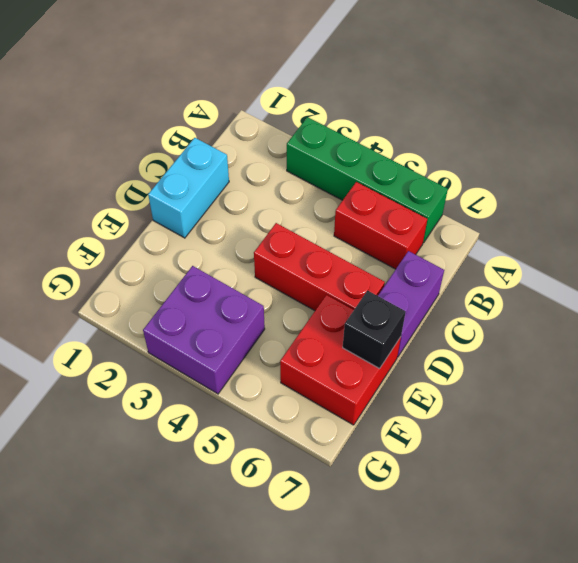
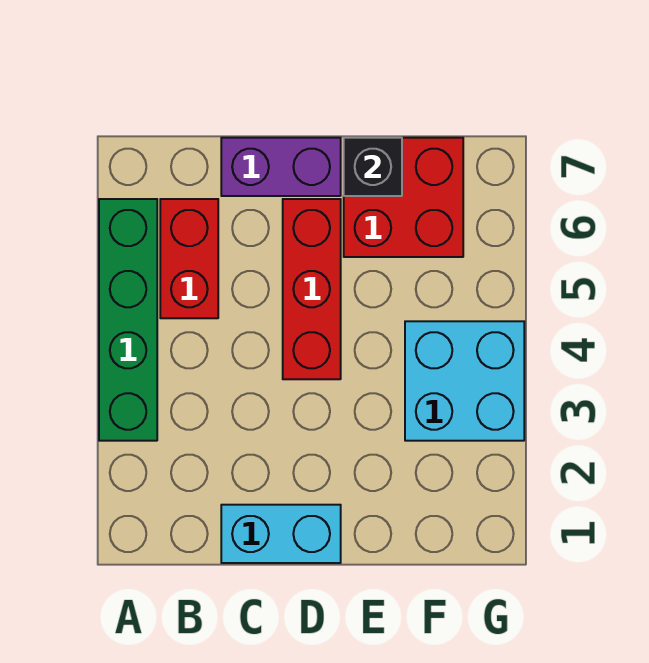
purple brick F3:G4 level 1 -> cyan brick F3:G4 level 1

